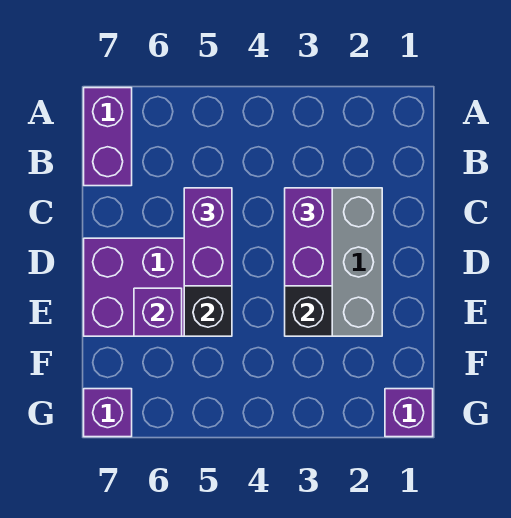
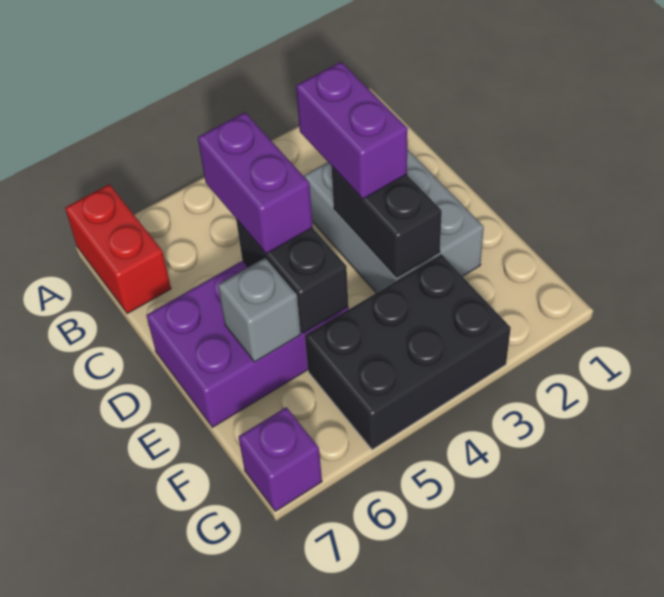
purple brick A7:B7 level 1 -> red brick A7:B7 level 1
purple brick E6 level 2 -> grey brick E6 level 2
none -> black brick F3:G5 level 1
purple brick G1 level 1 -> none

